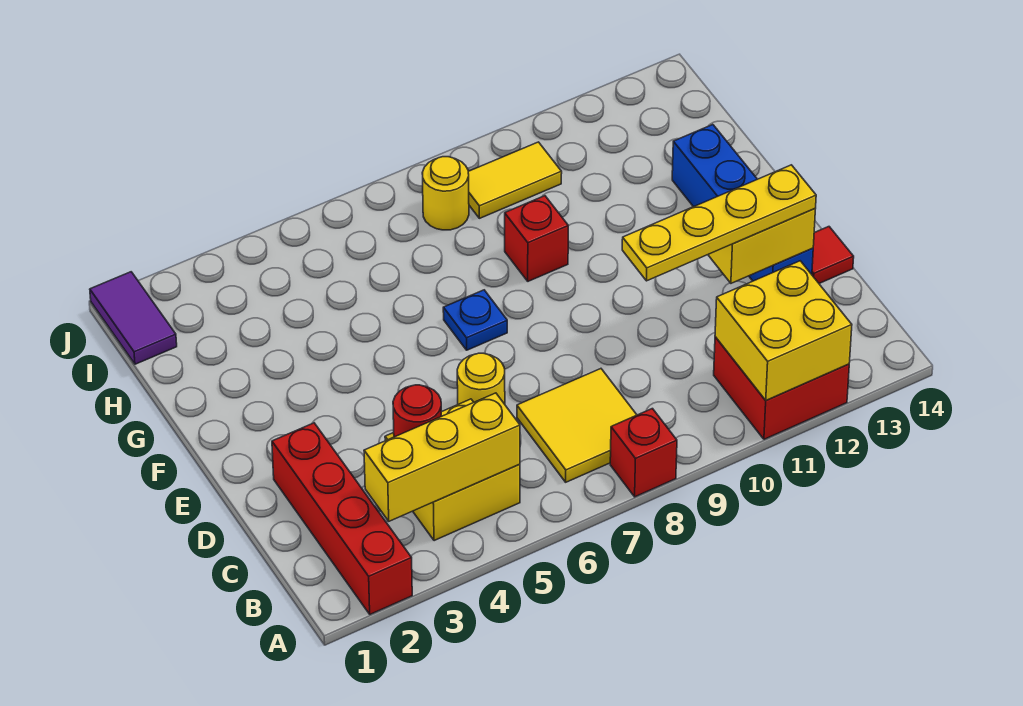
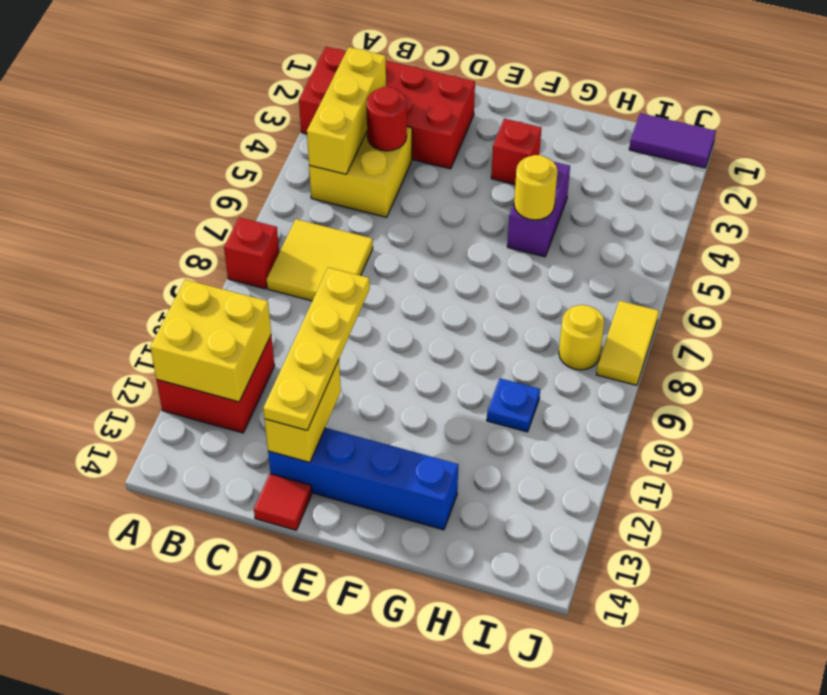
red brick A2:D2 level 1 -> red brick A2:D3 level 1
yellow round brick D6 level 1 -> yellow round brick G5 level 2
blue plate F7 level 1 -> blue plate H10 level 1
none -> purple brick G4:G5 level 1
red brick G9 level 1 -> red brick F3 level 1
yellow tile I9:I10 level 1 -> yellow tile J7:J8 level 1

